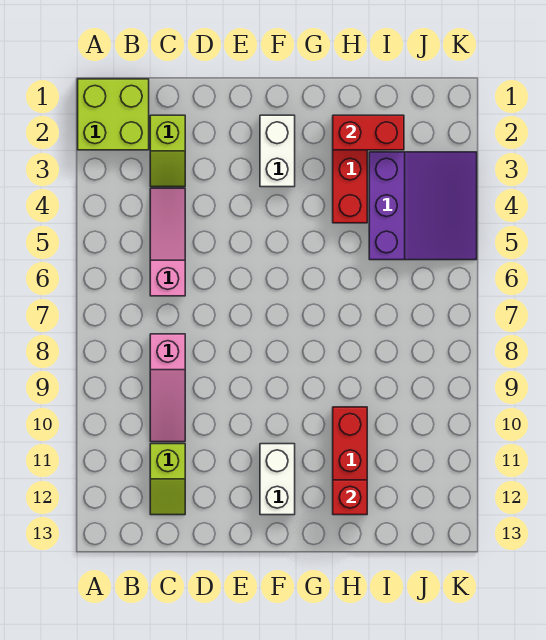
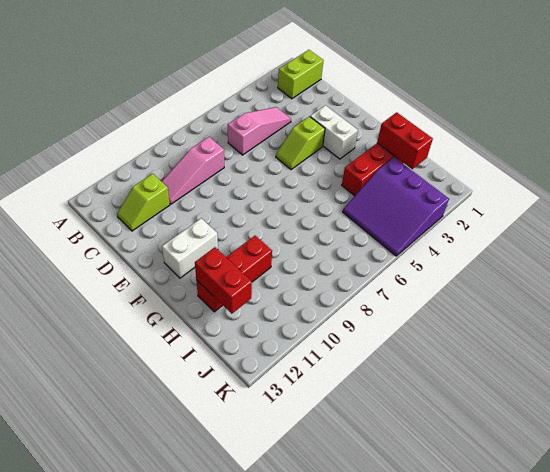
lime brick A1:B2 level 1 -> lime brick B1:B2 level 1
lime slope C2:C3 level 1 top 2 -> lime slope E4:E5 level 1 top 4
white brick F2:F3 level 1 -> white brick E3:F3 level 1
red brick H12 level 2 -> red brick H12:I12 level 2
purple slope I3:K5 level 1 top I -> purple slope I3:K5 level 1 top 3

